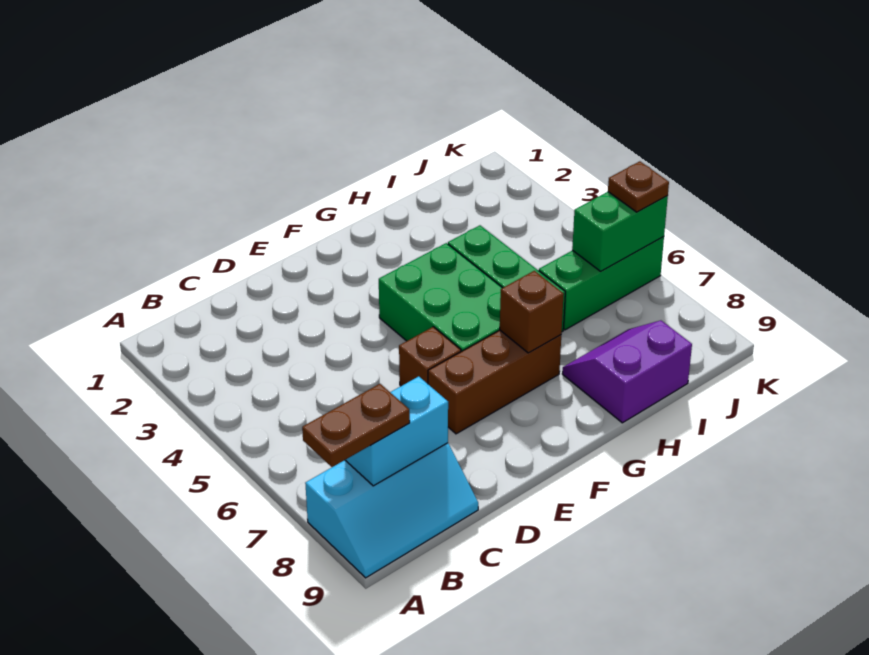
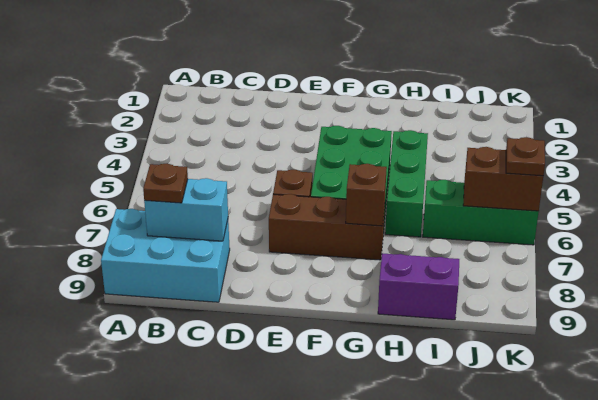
cyan slope A8:C9 level 1 top 8 -> cyan brick A8:C9 level 1
brown plate A8:B8 level 3 -> brown plate B8 level 3
green brick J6:K6 level 2 -> brown brick J6:K6 level 2

